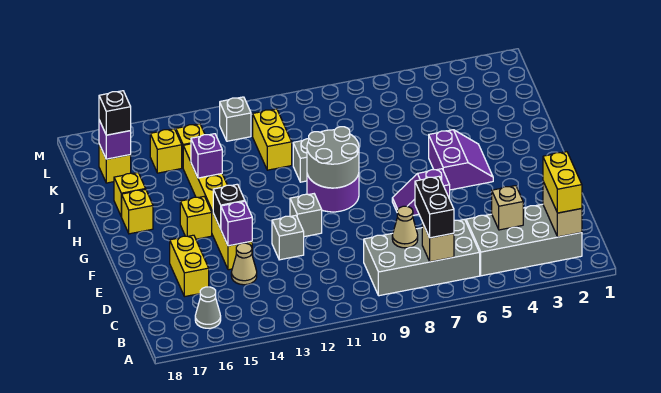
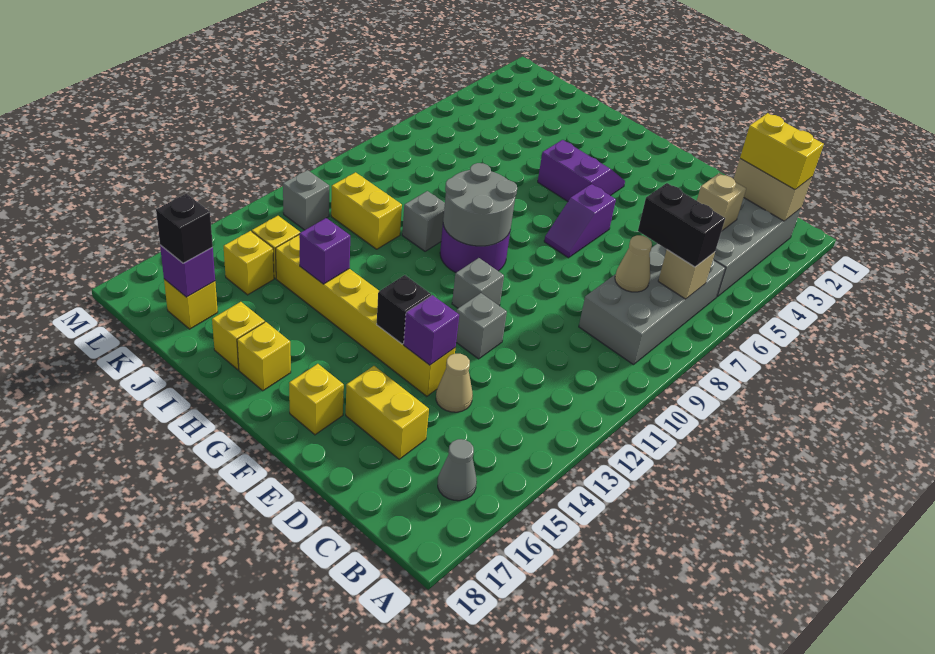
yellow brick G15 level 1 -> yellow brick F17 level 1

